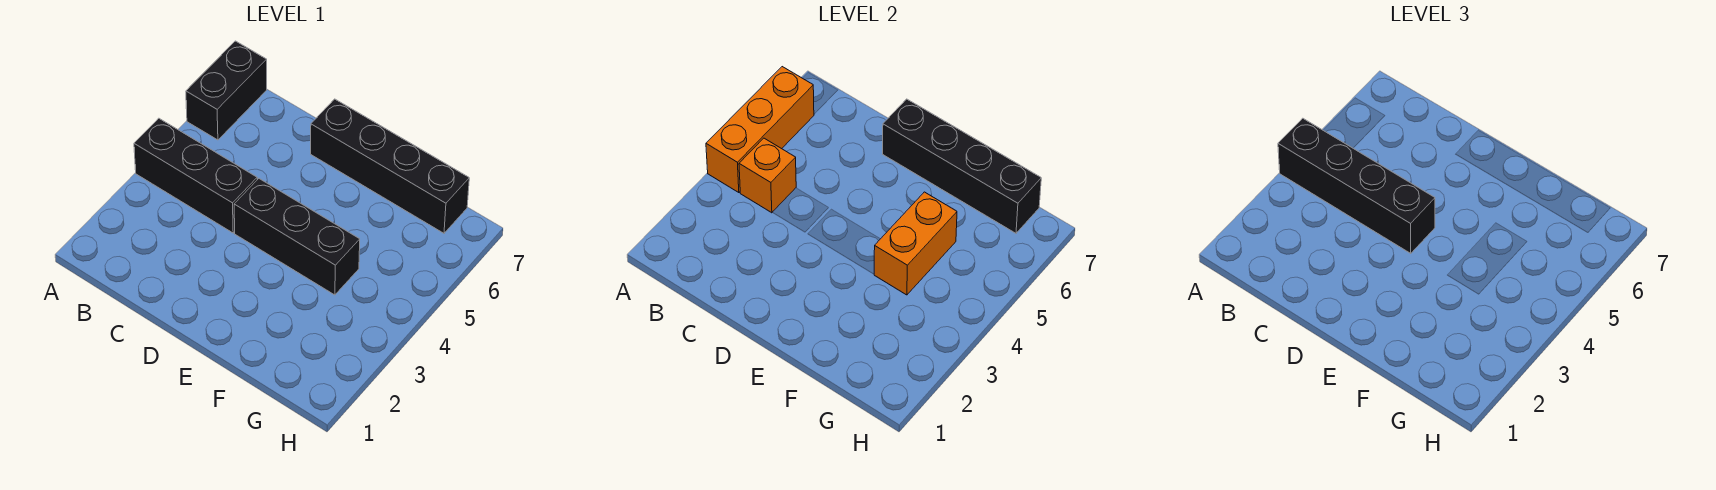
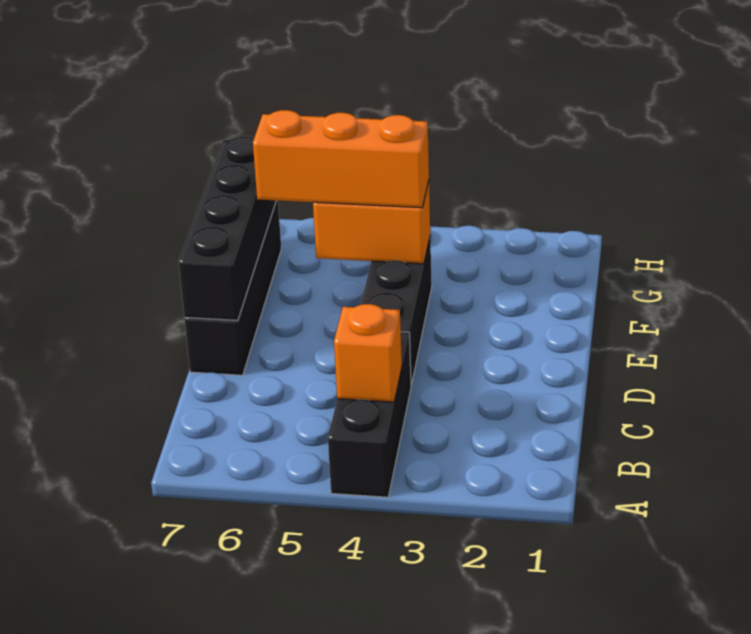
orange brick A4:A6 level 2 -> orange brick F4:F6 level 3
black brick A4:D4 level 3 -> none
black brick A6:A7 level 1 -> none

